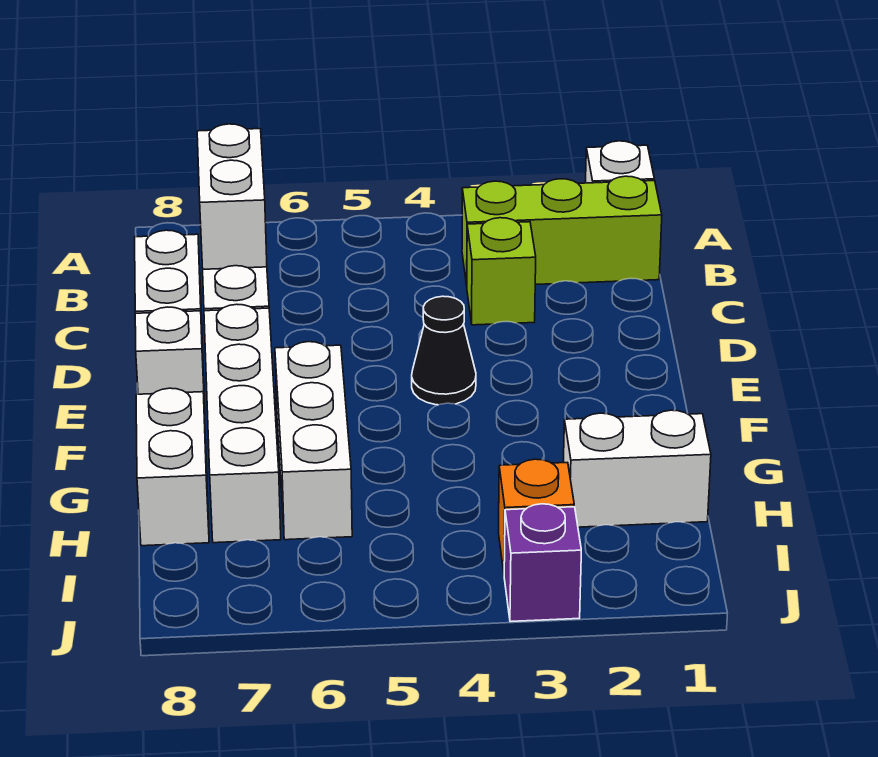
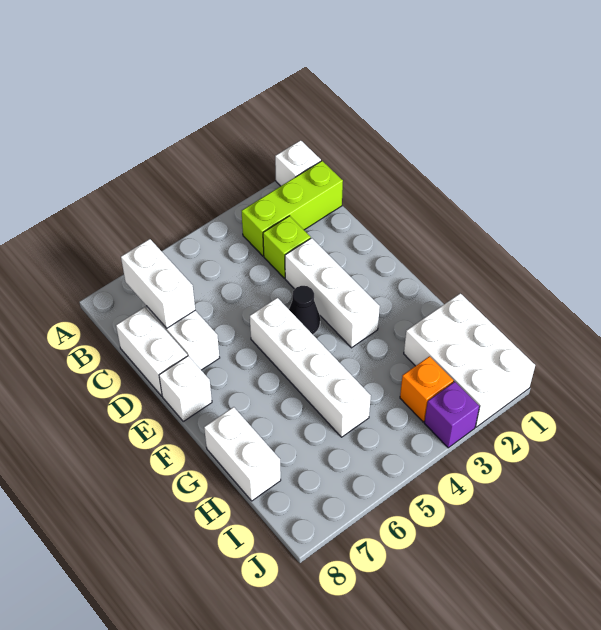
white brick E7:H7 level 1 -> white brick E5:H5 level 1
white brick F6:H6 level 1 -> white brick D3:F3 level 1
white brick H1:H2 level 1 -> white brick H1:J2 level 1

